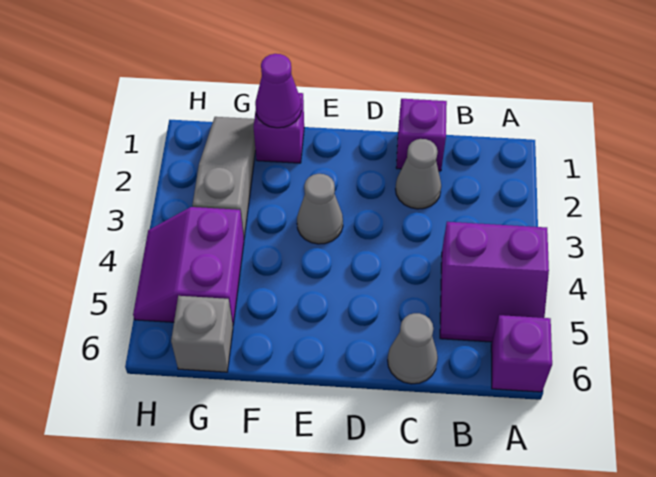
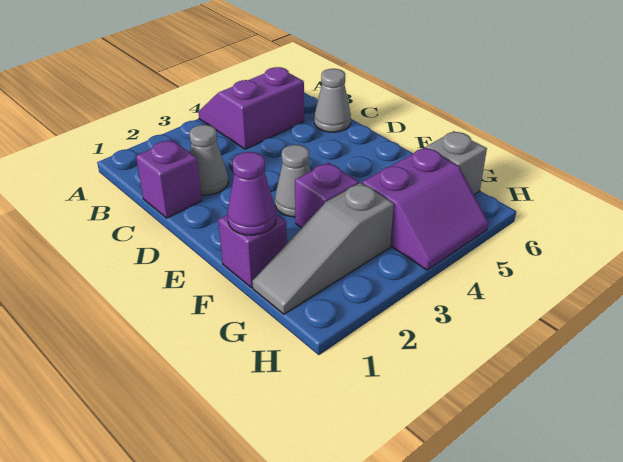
purple slope A4:B5 level 1 top 4 -> purple slope A4:B5 level 1 top B
purple brick A6 level 1 -> purple brick F3 level 1

